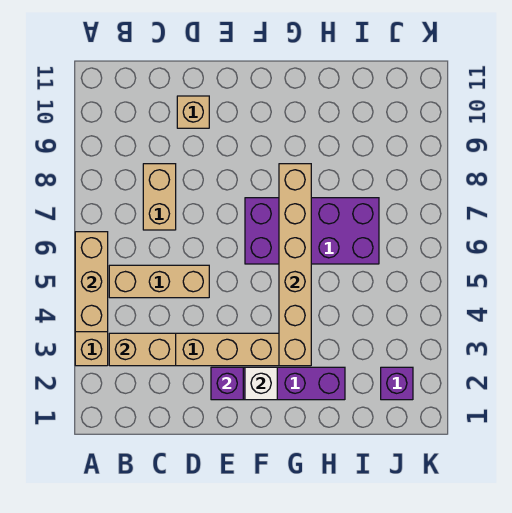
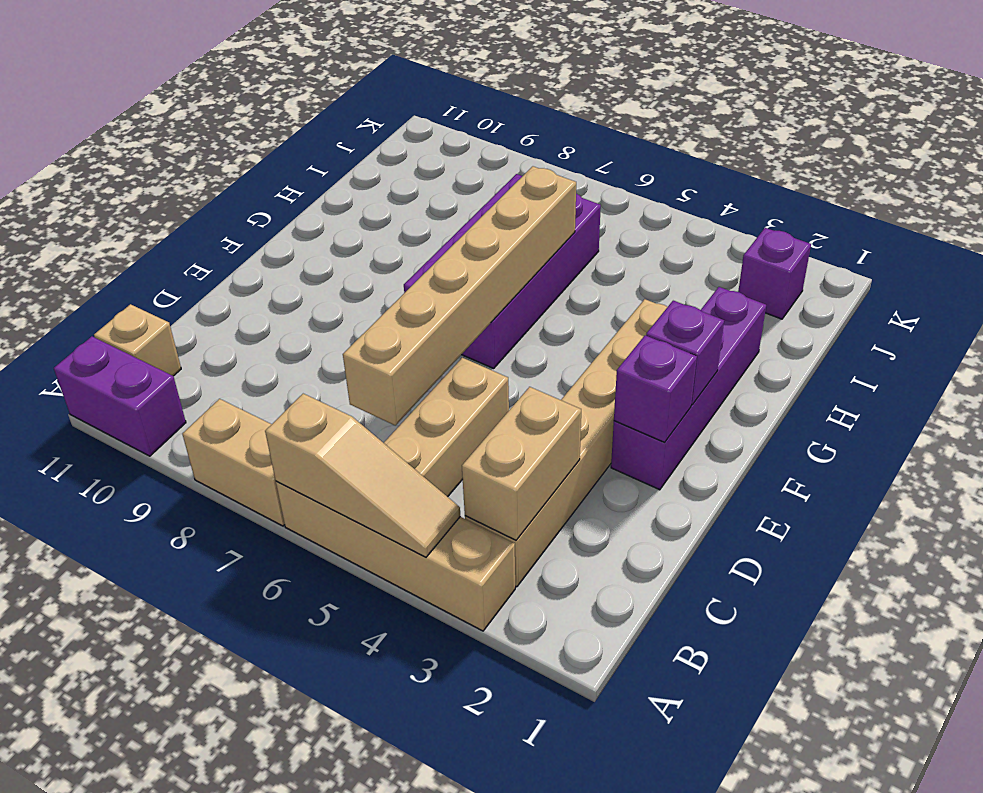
tan brick A4:A6 level 2 -> tan slope A4:A6 level 2 top 6
none -> purple brick A10:A11 level 1
tan brick C7:C8 level 1 -> tan brick A7:A8 level 1
tan brick D10 level 1 -> tan brick B11 level 1
white brick F2 level 2 -> purple brick F2 level 2
tan brick G3:G8 level 2 -> tan brick C6:H6 level 2

